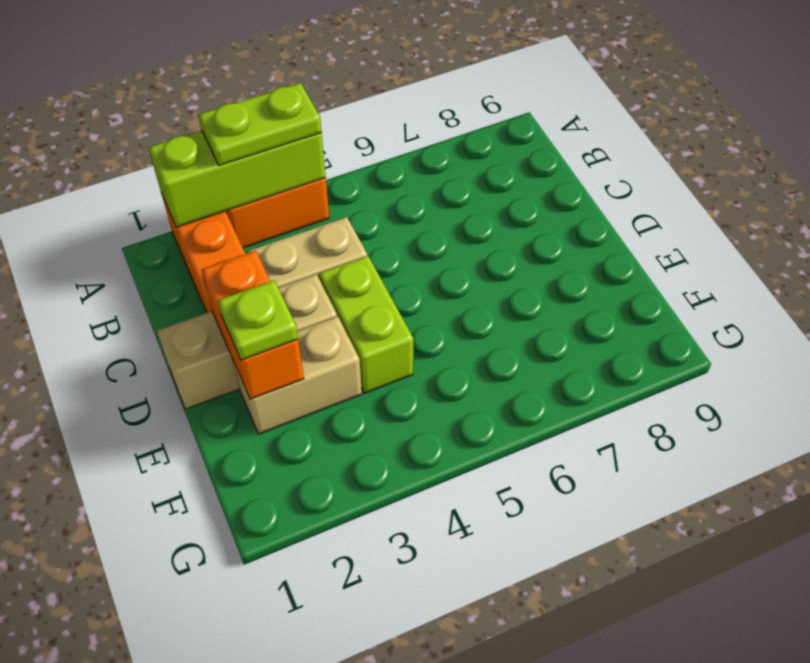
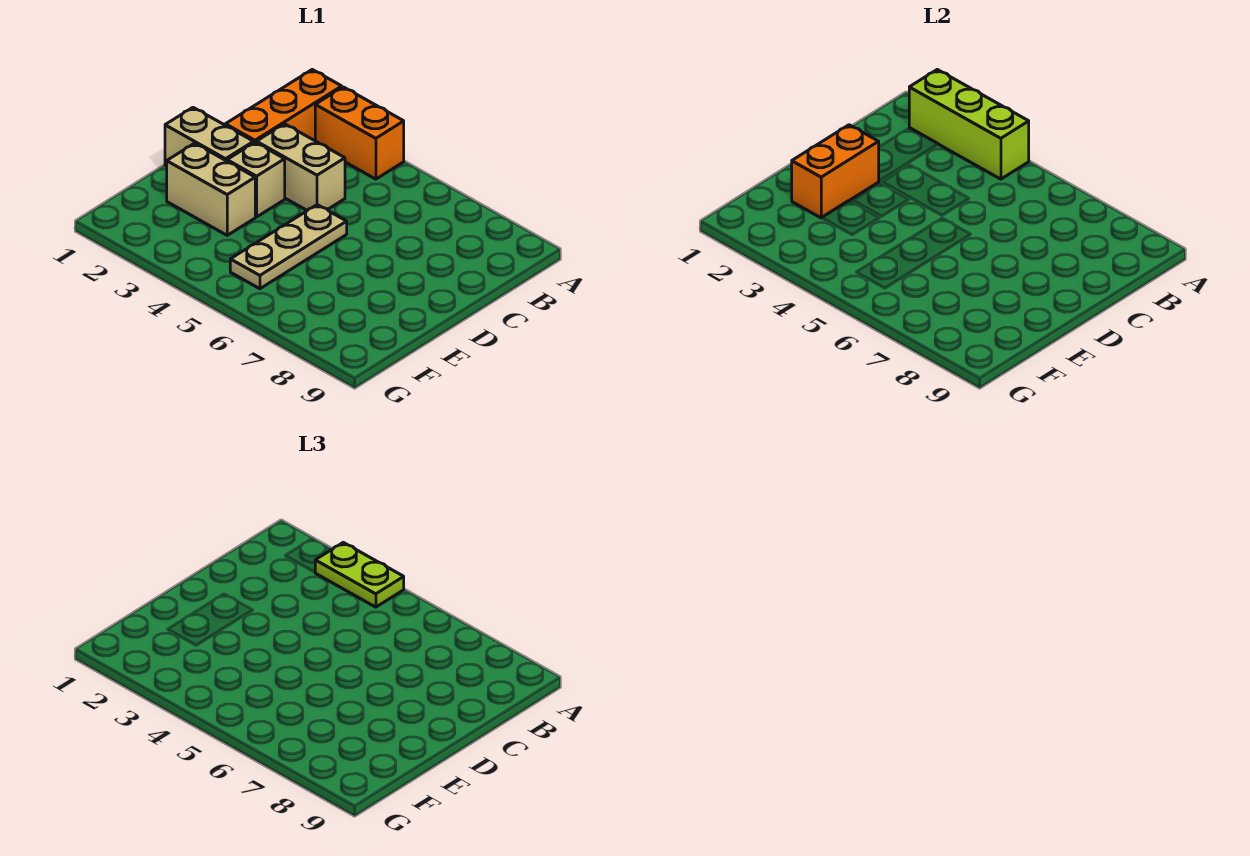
lime brick D4:E4 level 1 -> none
none -> tan plate D5:F5 level 1
lime plate E2 level 3 -> none

